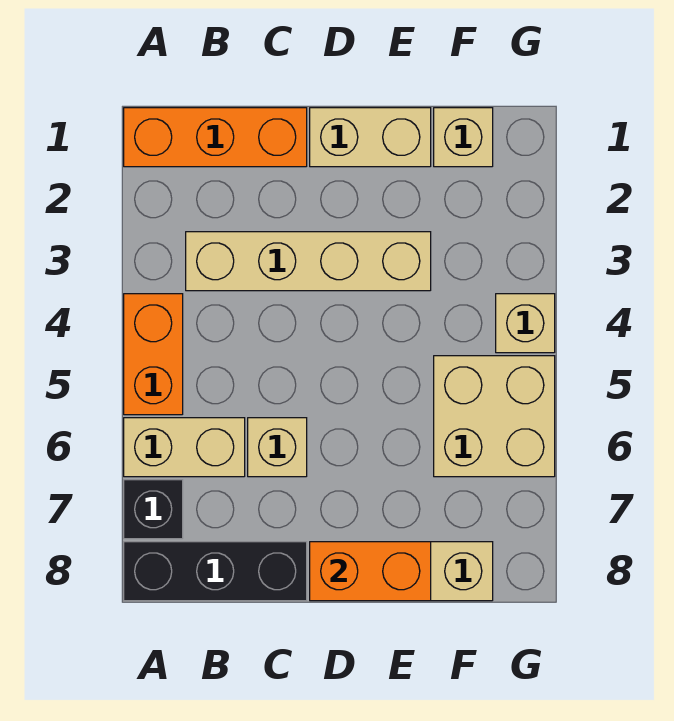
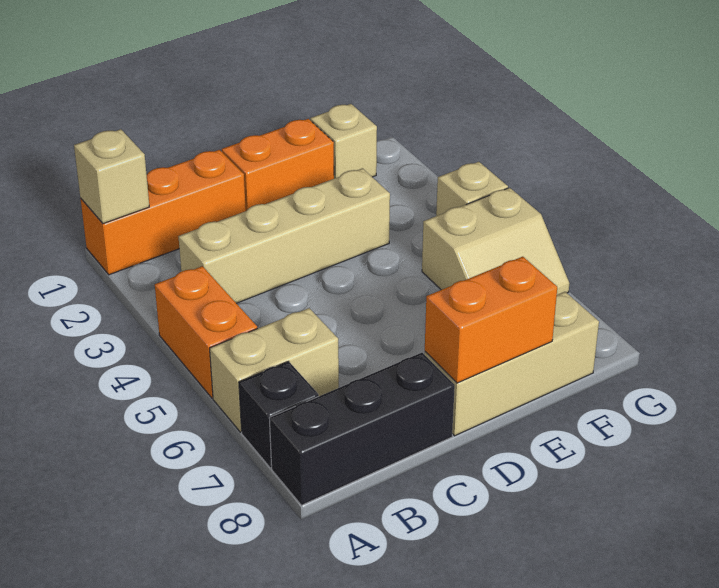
tan brick C6 level 1 -> tan brick A1 level 2
tan brick D1:E1 level 1 -> orange brick D1:E1 level 1
tan brick F5:G6 level 1 -> tan slope F5:G6 level 1 top 5

